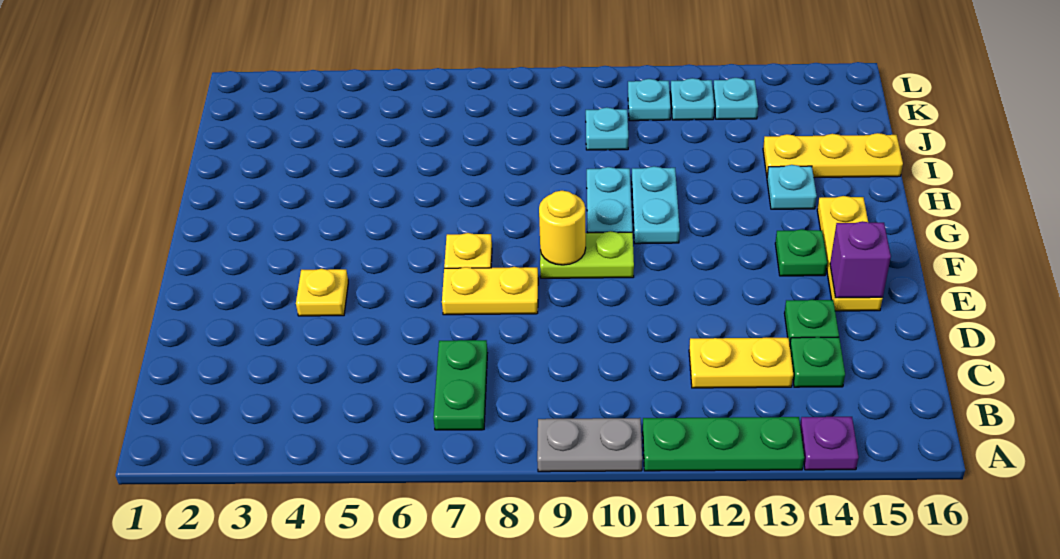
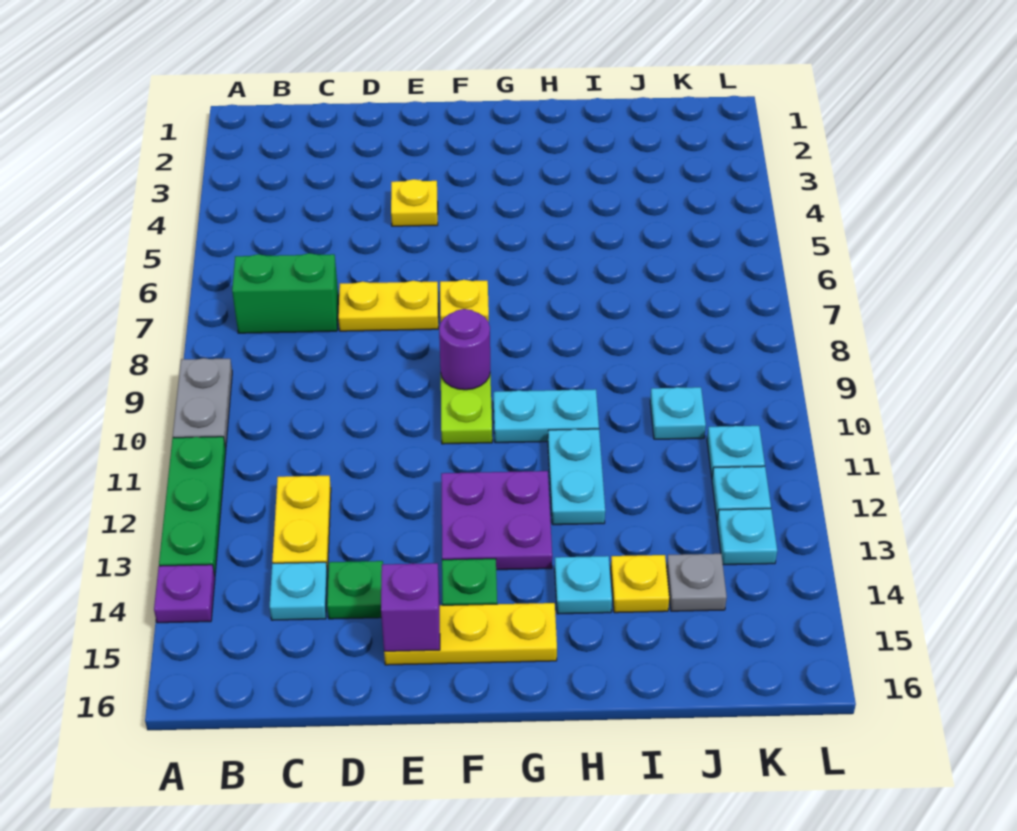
green plate B7:C7 level 1 -> green brick B7:C7 level 1
green plate C14 level 1 -> cyan plate C14 level 1
yellow plate E7:E8 level 1 -> yellow plate D7:E7 level 1
yellow round brick F9 level 2 -> purple round brick F9 level 2
none -> purple plate F12:G13 level 1
cyan plate G11:H11 level 1 -> cyan plate H11:H12 level 1
yellow plate I14:I16 level 1 -> yellow plate I14 level 1
none -> grey plate J14 level 1

